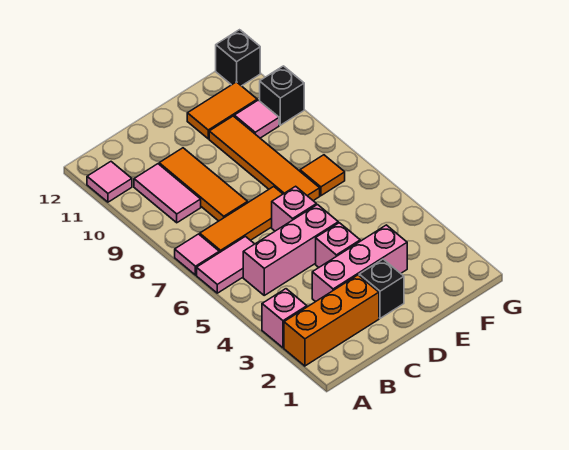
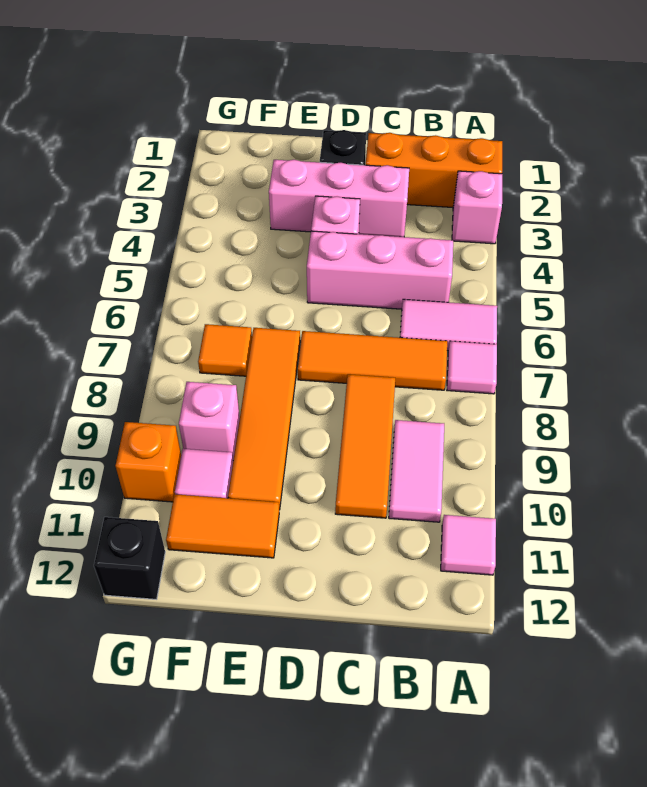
pink brick D6 level 1 -> pink brick F9 level 1
black brick G10 level 1 -> orange brick G10 level 1

